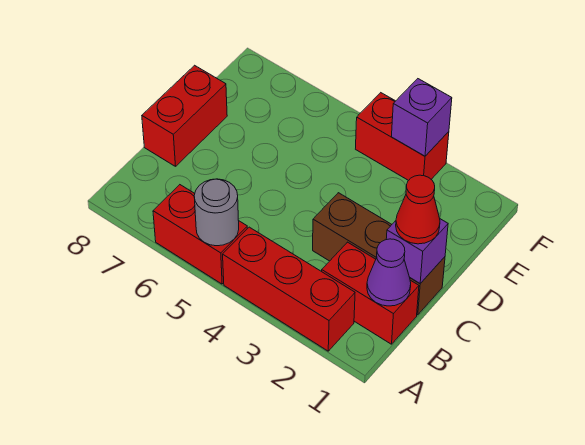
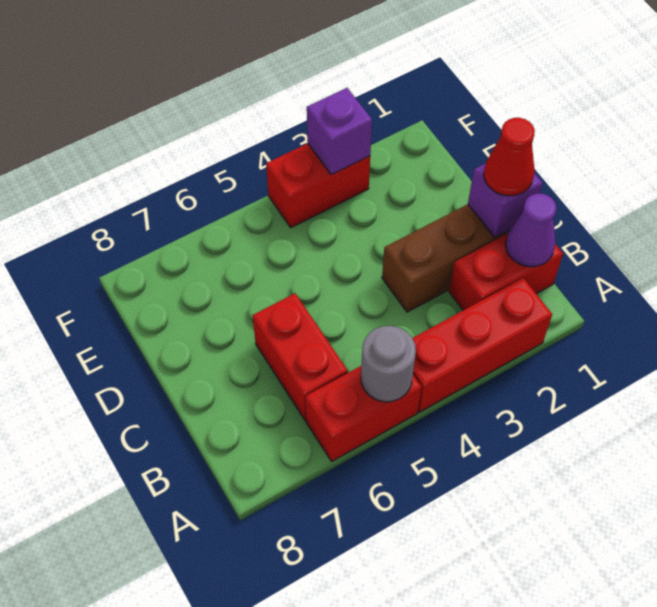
red brick C8:D8 level 1 -> red brick B6:C6 level 1

